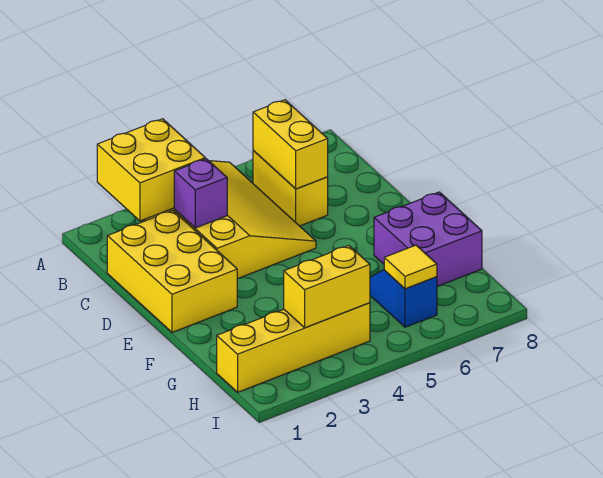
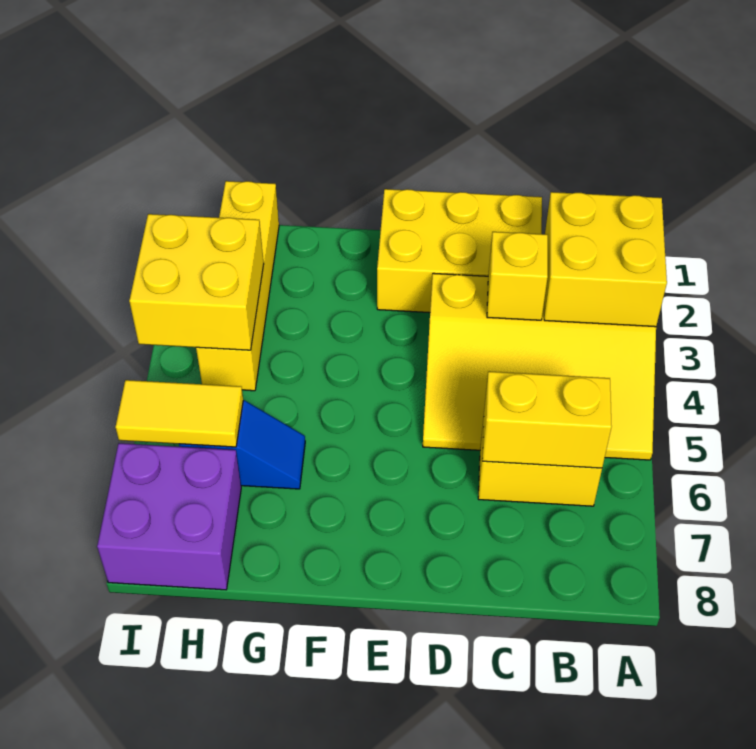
purple brick C3 level 2 -> yellow brick C3 level 2
purple brick F7:G8 level 1 -> purple brick H7:I8 level 1
yellow brick H3:H4 level 2 -> yellow brick H3:I4 level 2
yellow tile H6 level 2 -> yellow tile H6:I6 level 2

